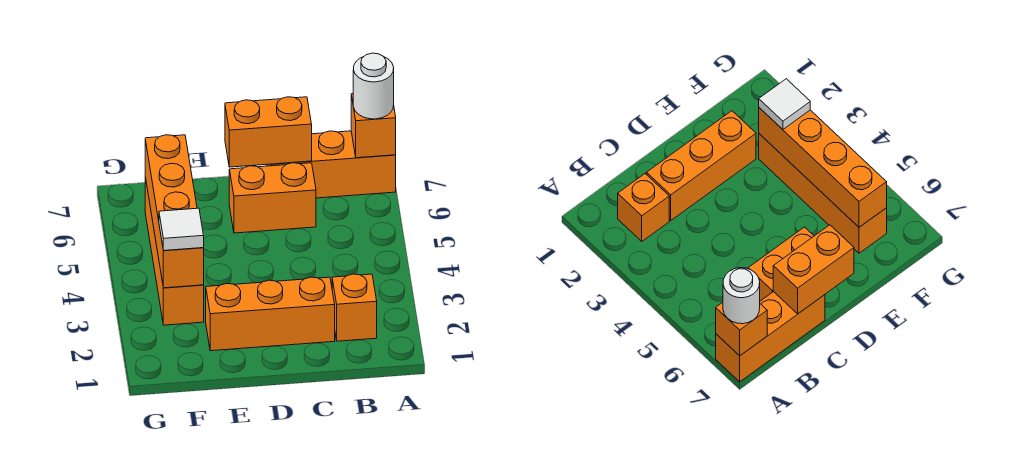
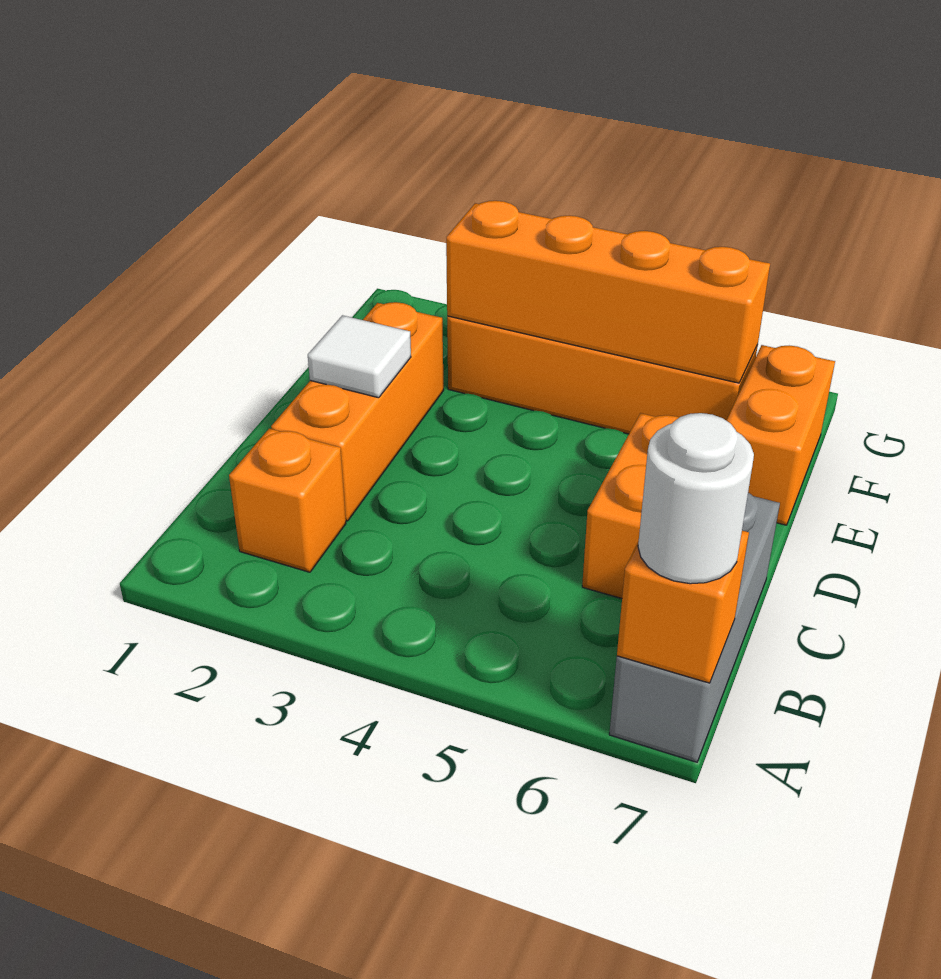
orange brick A7:C7 level 1 -> grey brick A7:C7 level 1
orange brick C7:D7 level 2 -> orange brick E7:F7 level 1
white tile F3 level 3 -> white tile D2 level 2

